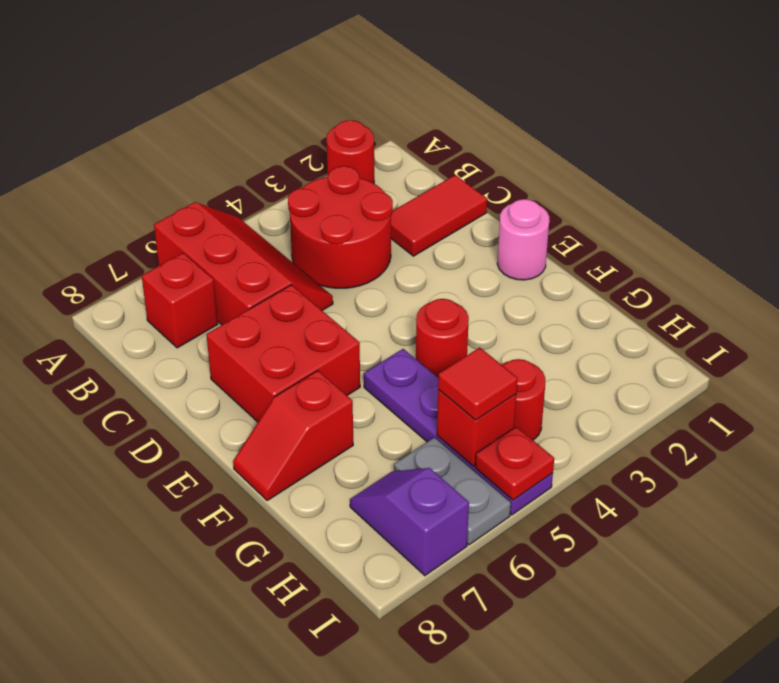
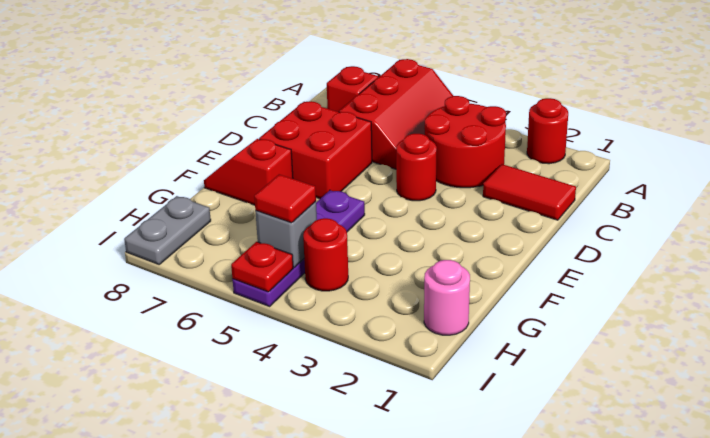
pink round brick E1 level 1 -> pink round brick H1 level 1
red round brick F4 level 1 -> red round brick D4 level 1
red brick H5 level 2 -> grey brick H5 level 2
grey plate H6:I6 level 1 -> grey plate H8:I8 level 1
purple slope H7:I7 level 1 top I -> none

